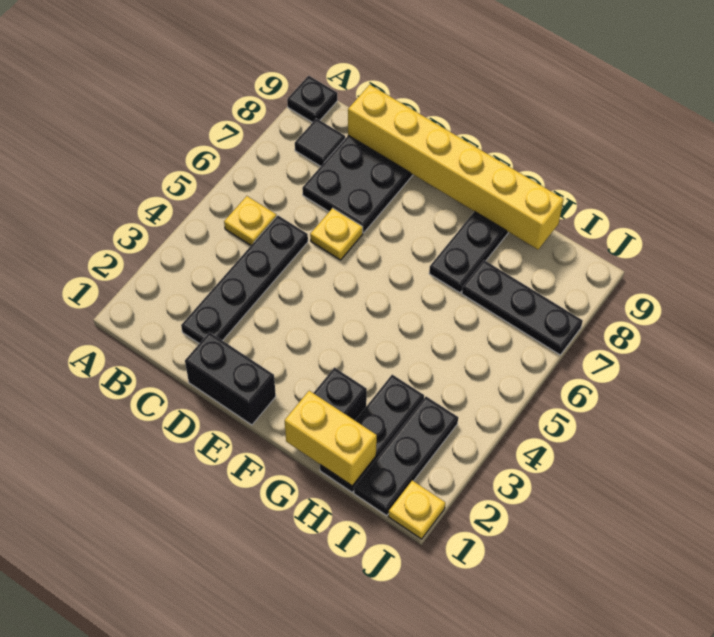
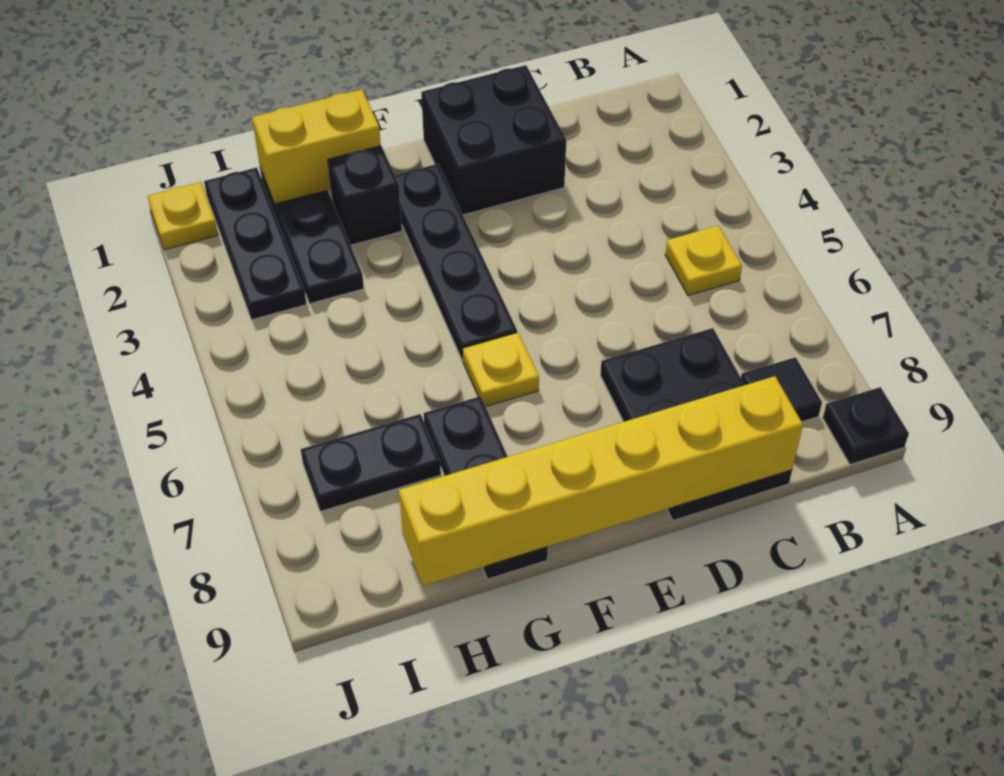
black plate C2:C5 level 1 -> black plate F2:F5 level 1
black brick D1:E1 level 1 -> black brick D1:E2 level 1
yellow plate D6 level 1 -> yellow plate F6 level 1
black plate H7:J7 level 1 -> black plate H7:I7 level 1

